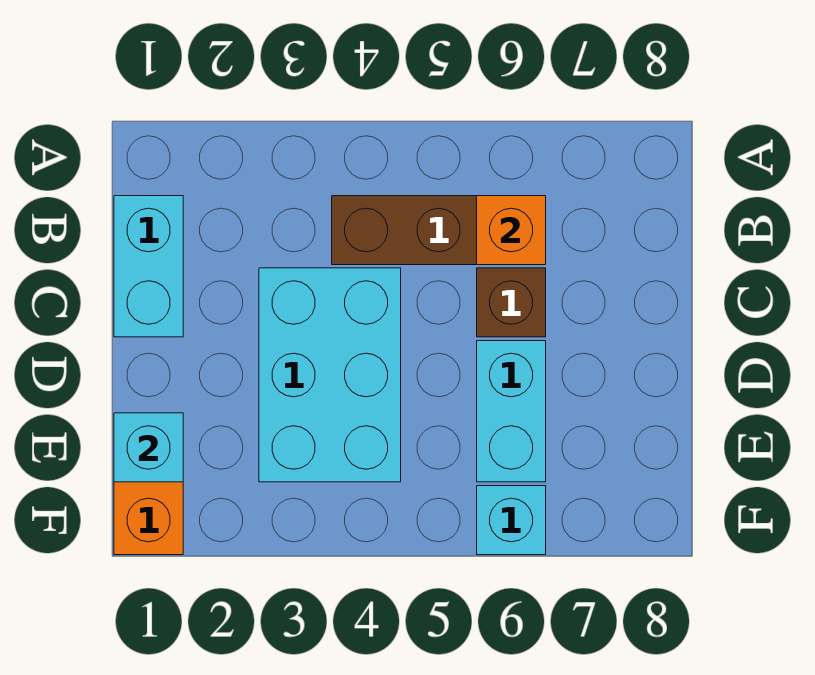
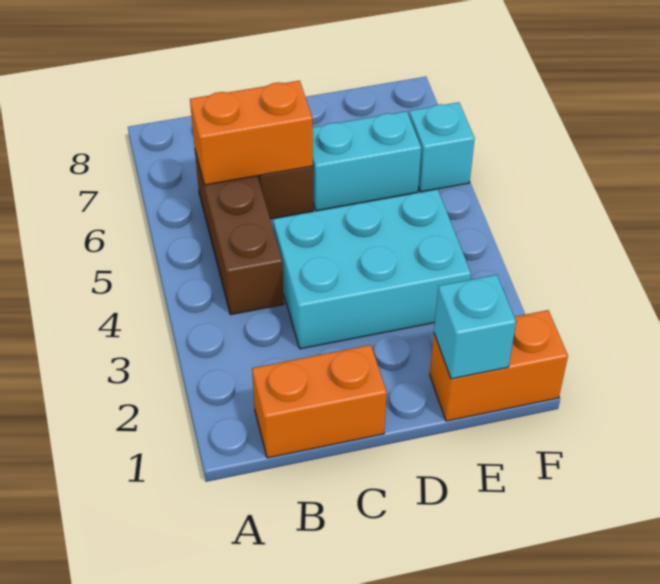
cyan brick B1:C1 level 1 -> orange brick B1:C1 level 1
orange brick B6 level 2 -> orange brick B6:C6 level 2

